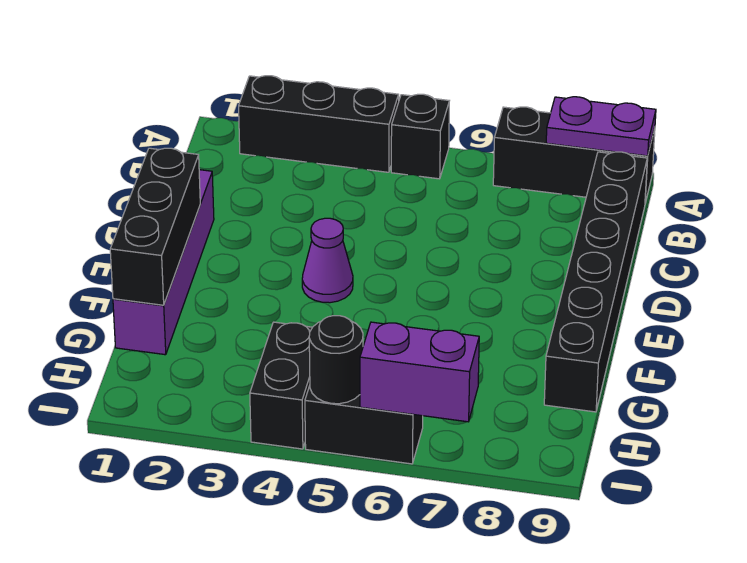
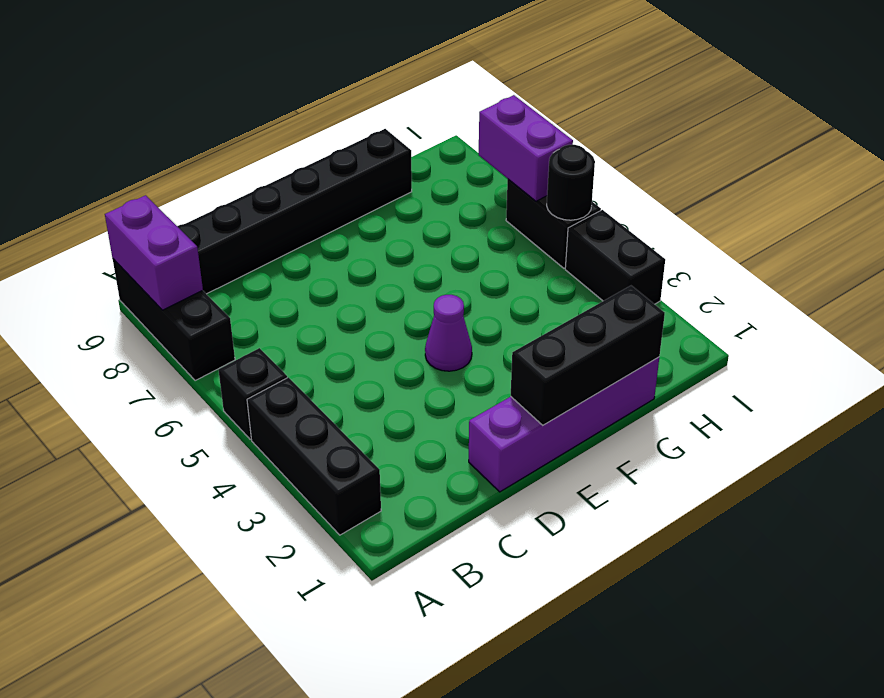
purple plate A8:A9 level 2 -> purple brick A8:A9 level 2
black brick H4:I4 level 1 -> black brick I3:I4 level 1

